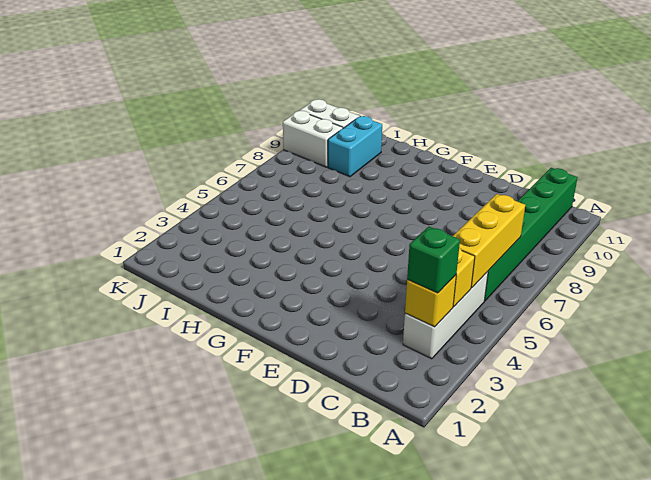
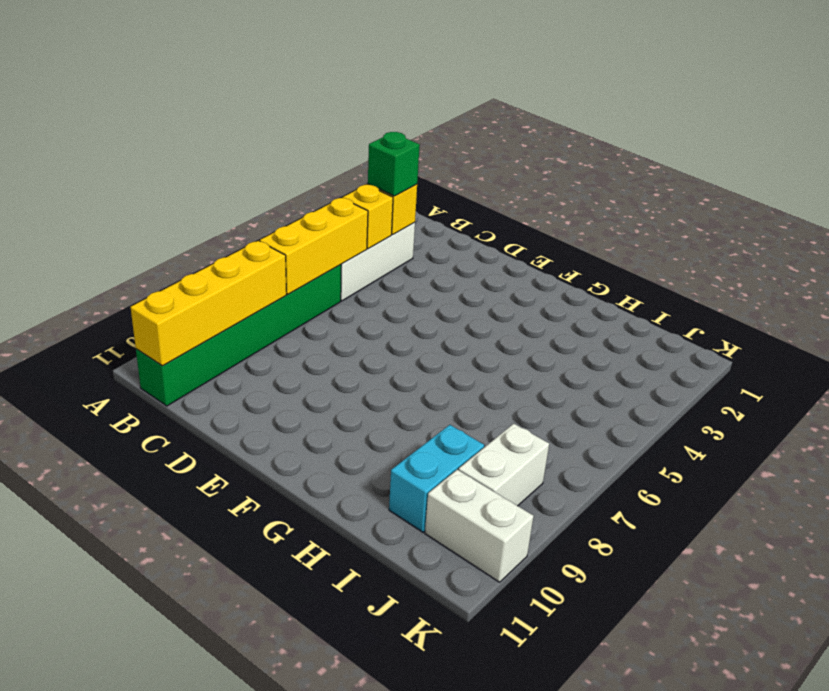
none -> yellow brick B8:B11 level 2
white brick J9:K9 level 1 -> white brick J8:J9 level 1

